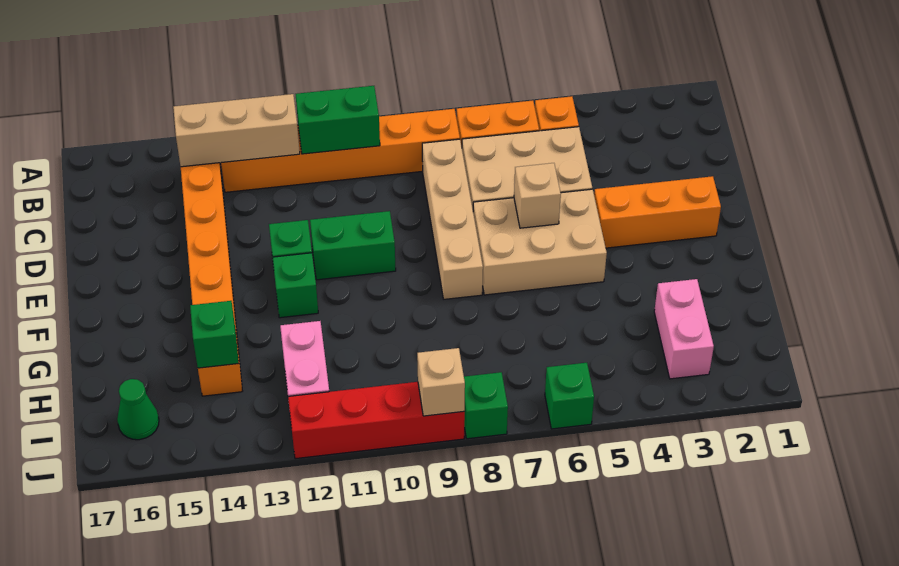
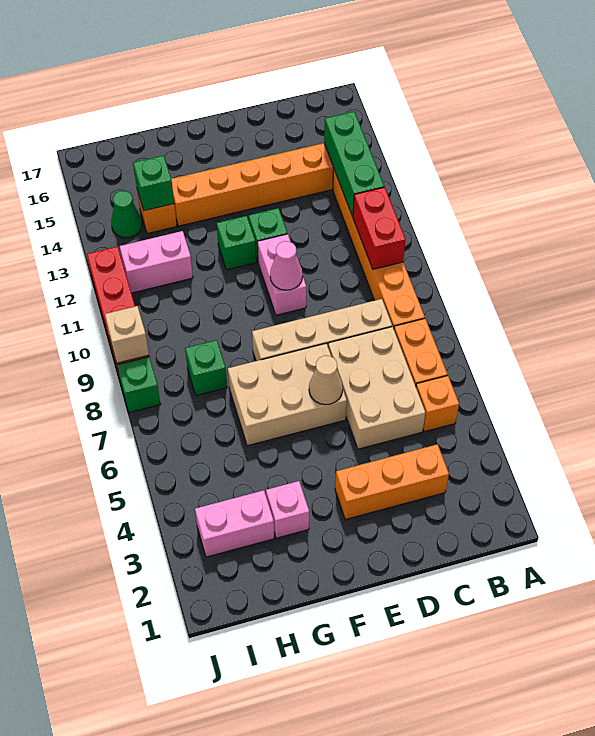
green brick B10:B11 level 2 -> red brick B10:B11 level 2
tan brick B12:B14 level 2 -> green brick B12:B14 level 2
orange brick E2:E4 level 1 -> orange brick C3:E3 level 1
tan brick E5:F7 level 1 -> tan brick E6:G7 level 1
tan brick E6 level 2 -> tan cone E6 level 2
green brick E10:E11 level 1 -> pink brick E10:E11 level 1
none -> pink cone E10 level 2
none -> pink brick G3 level 1
green cone I16 level 1 -> green cone I14 level 1
green brick J6 level 1 -> green brick H8 level 1

